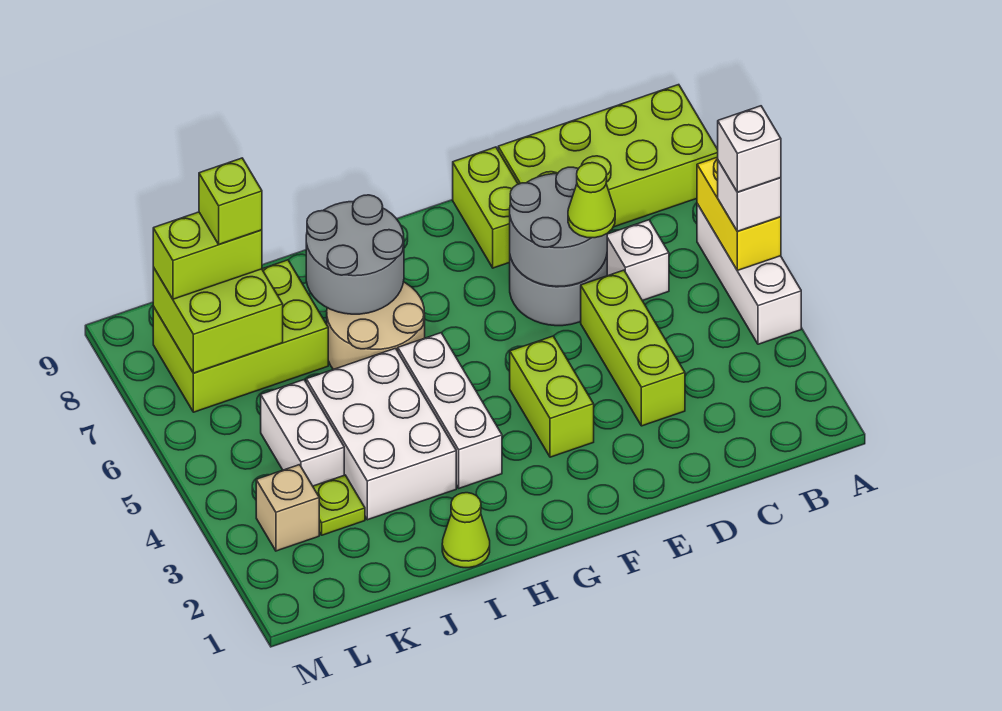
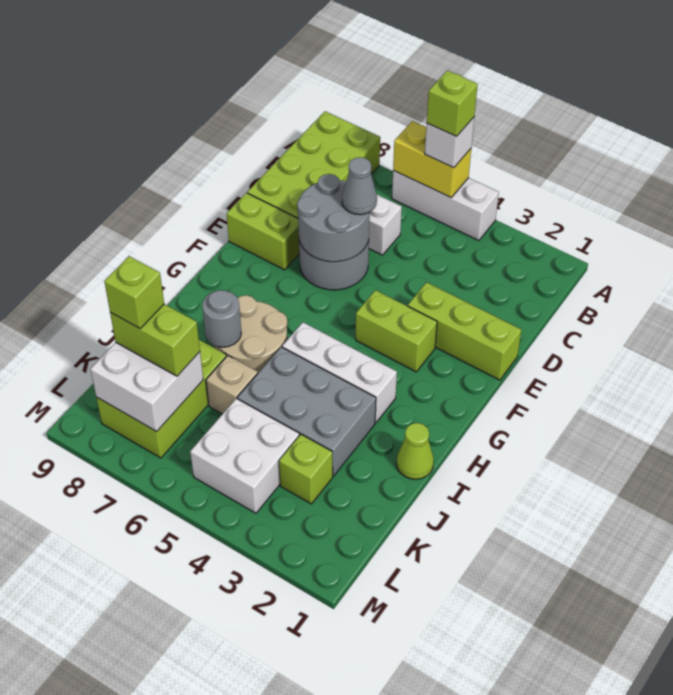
white brick A5 level 4 -> lime brick A5 level 4
lime brick D3:D5 level 1 -> lime brick E1:E3 level 1
lime cone D6 level 3 -> grey cone D6 level 3
grey round brick H7:I8 level 2 -> grey round brick I7 level 2
white brick I3:J5 level 1 -> grey brick I3:J5 level 1
lime plate K3 level 1 -> lime brick K3 level 1
white brick K4:K5 level 1 -> white brick K4:L5 level 1
lime brick K7:L8 level 2 -> white brick K7:L8 level 2
lime brick K8:L8 level 3 -> lime brick K7:K8 level 3
tan brick L3 level 1 -> tan brick J6 level 1

